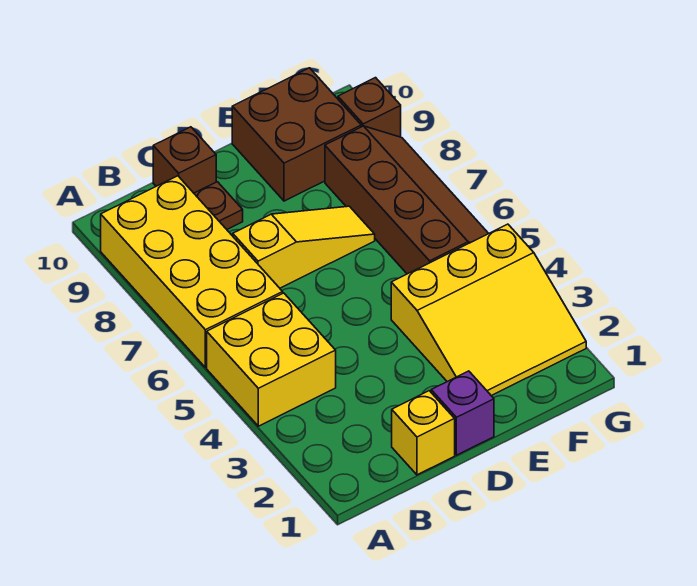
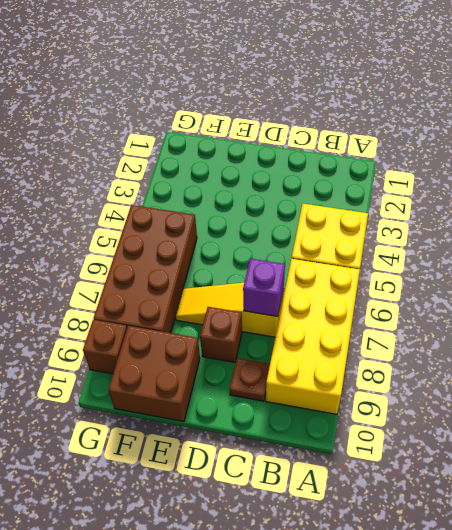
yellow brick C1 level 1 -> none
brown brick C10 level 1 -> brown brick D8 level 1
purple brick D1 level 1 -> purple brick C7 level 2
yellow slope E2:G4 level 1 top 4 -> none
brown slope F5:G8 level 1 top F -> brown brick F5:G8 level 1

